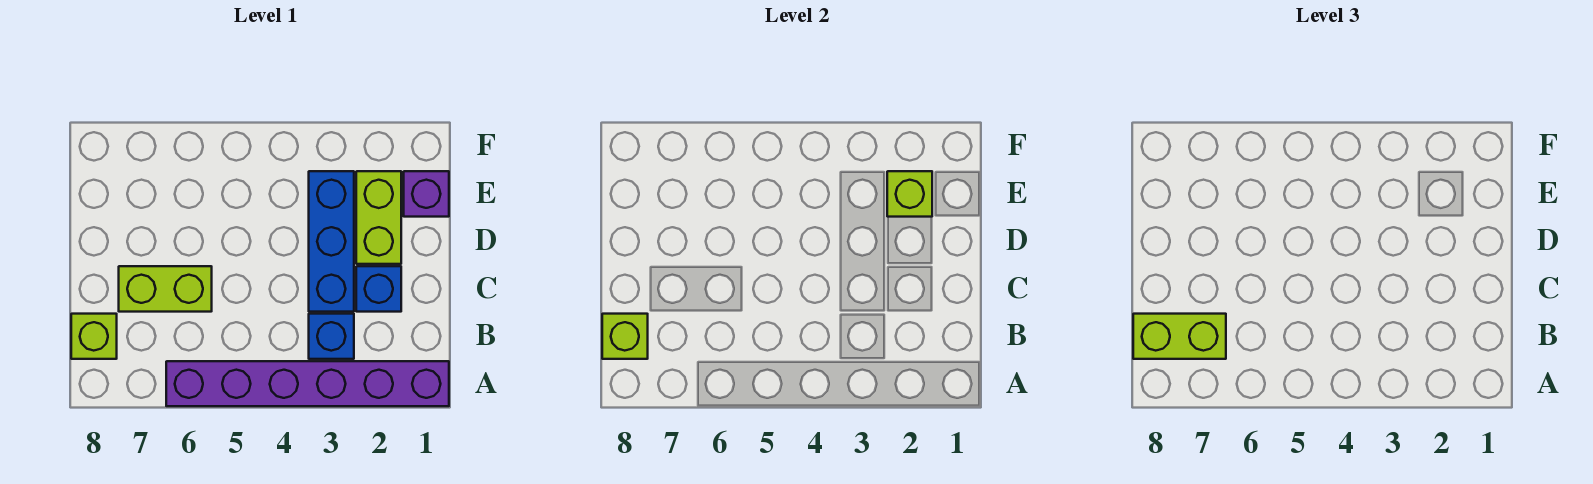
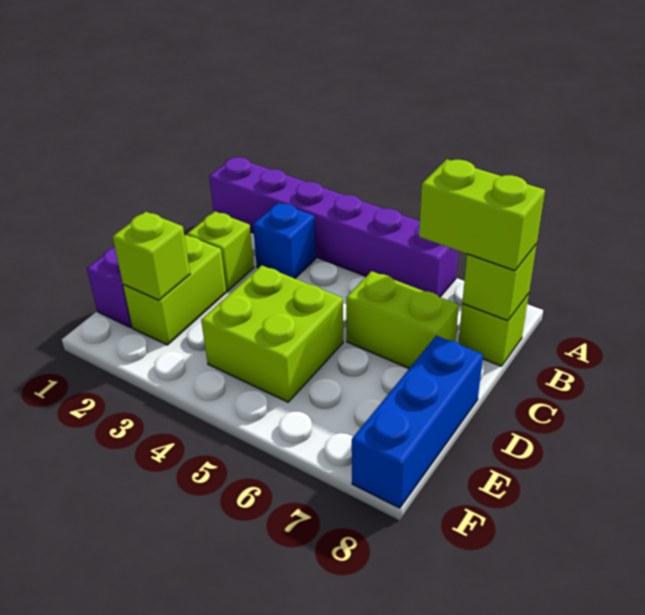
blue brick C2 level 1 -> lime brick C2 level 1
blue brick C3:E3 level 1 -> blue brick D8:F8 level 1
none -> lime brick D4:E5 level 1

